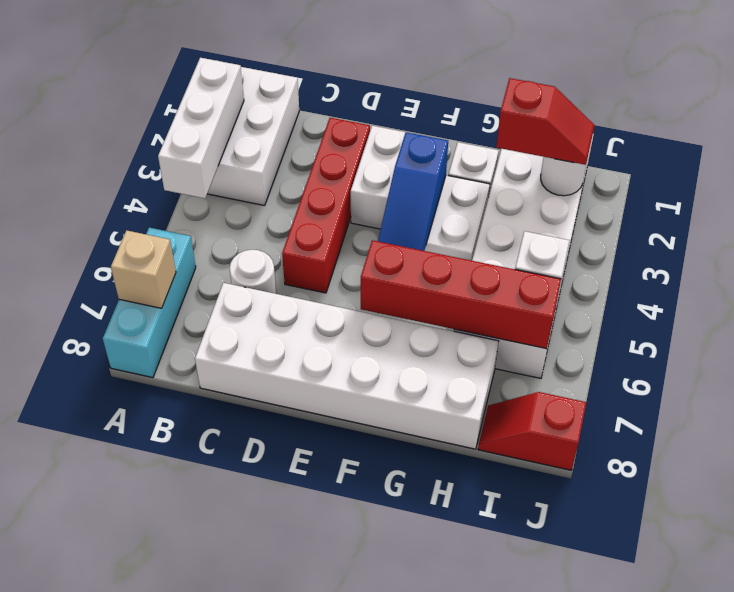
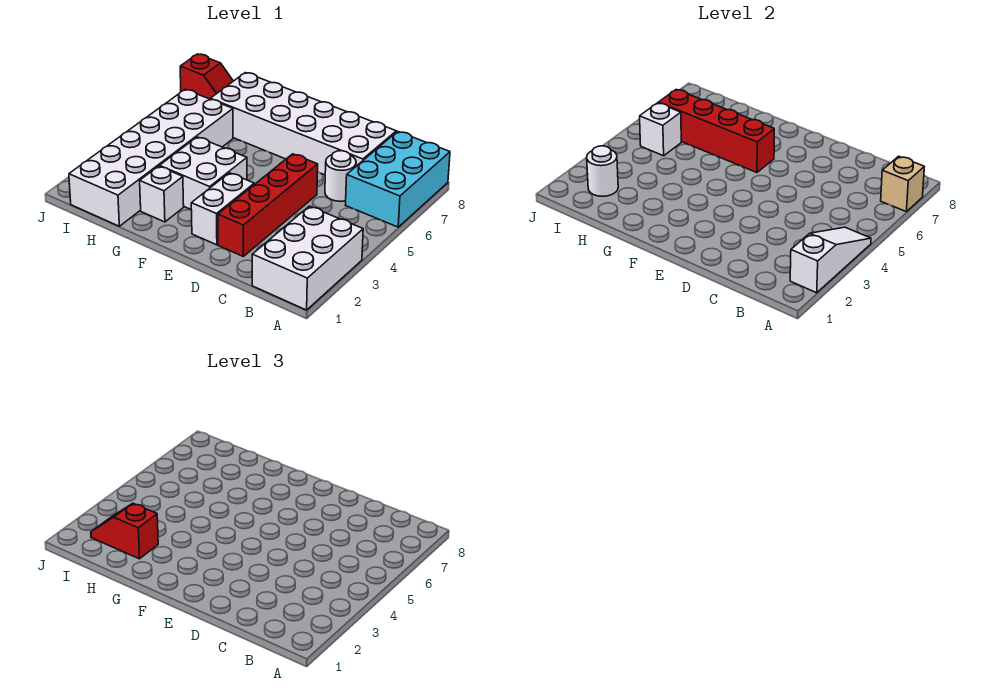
white brick A2:A4 level 2 -> white slope A2:A4 level 2 top 2
cyan brick A6:A8 level 1 -> cyan brick A6:B8 level 1
blue slope F3:F5 level 2 top 3 -> none

